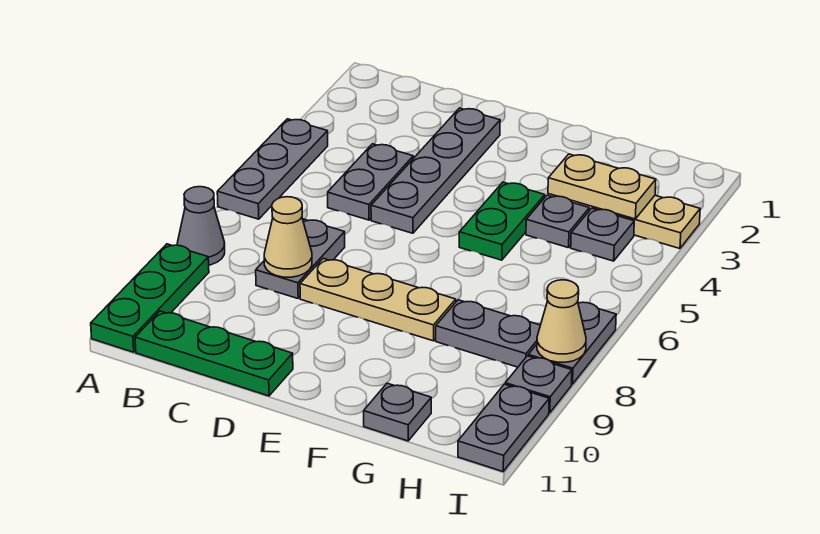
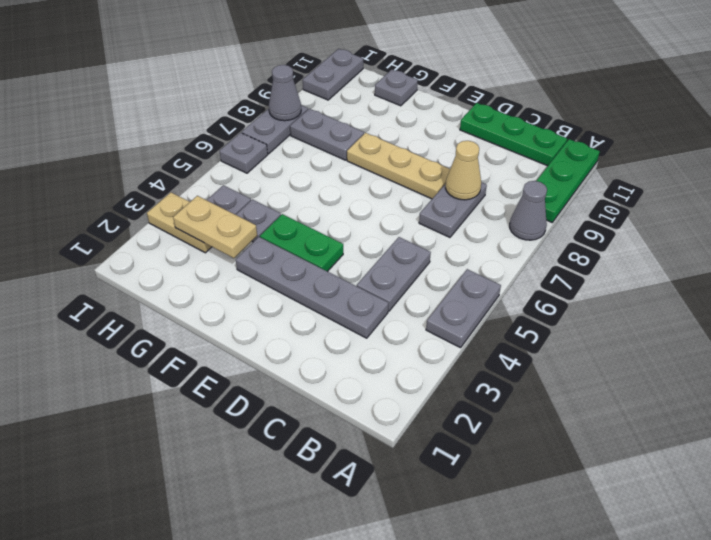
grey plate A4:A6 level 1 -> grey plate A4:A5 level 1
grey plate D2:D5 level 1 -> grey plate C3:F3 level 1
green plate F4:F5 level 1 -> green plate E4:F4 level 1
tan cone I8 level 2 -> grey cone I8 level 2
grey plate I9 level 1 -> grey plate I6 level 1

